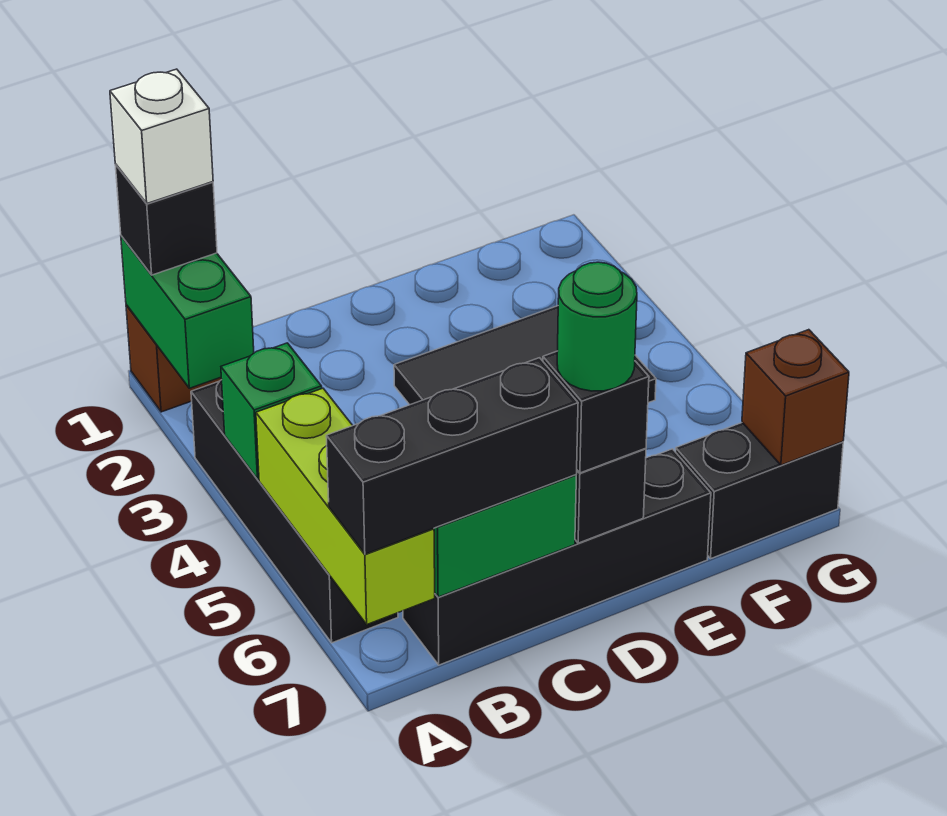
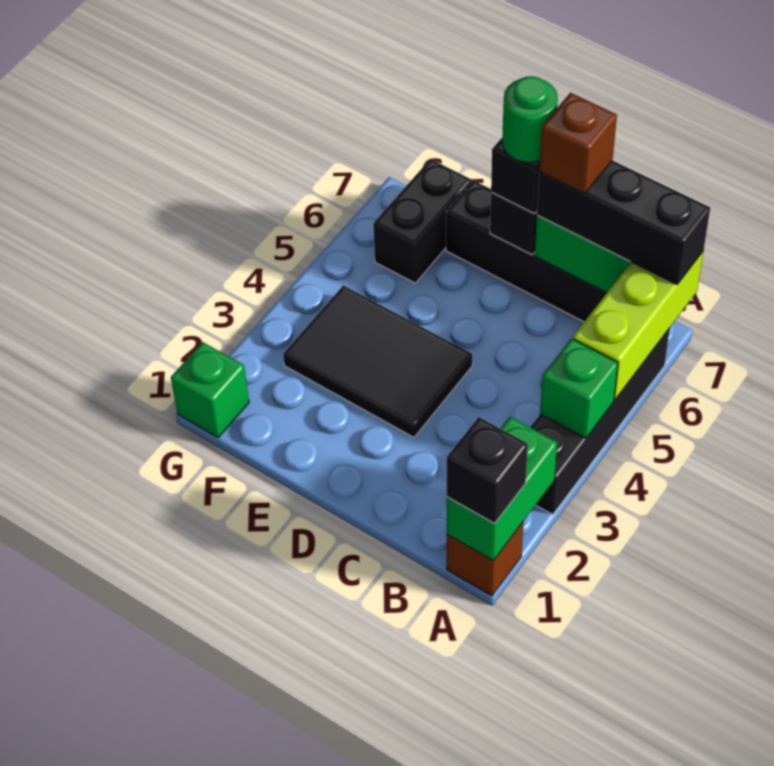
white brick A1 level 4 -> none
black brick F7:G7 level 1 -> black brick F6:F7 level 1
none -> green brick G1 level 1
brown brick G7 level 2 -> brown brick C7 level 4

